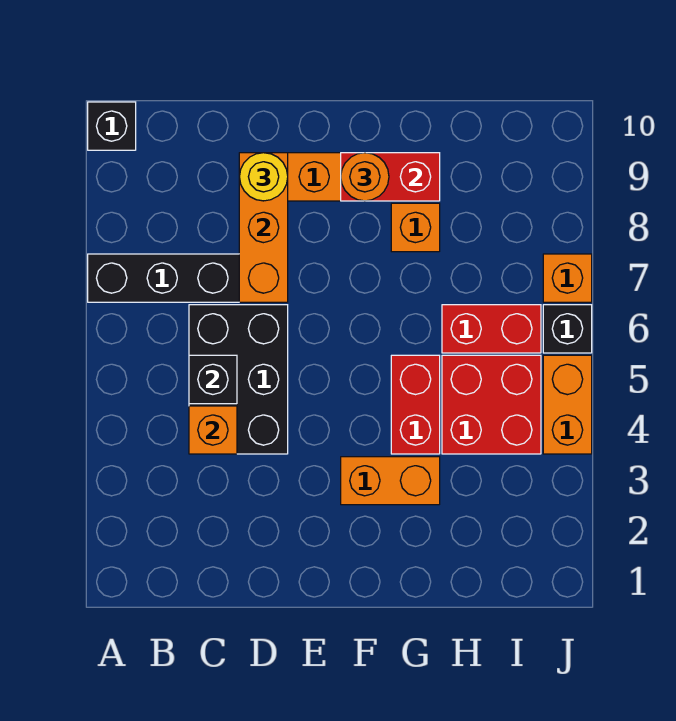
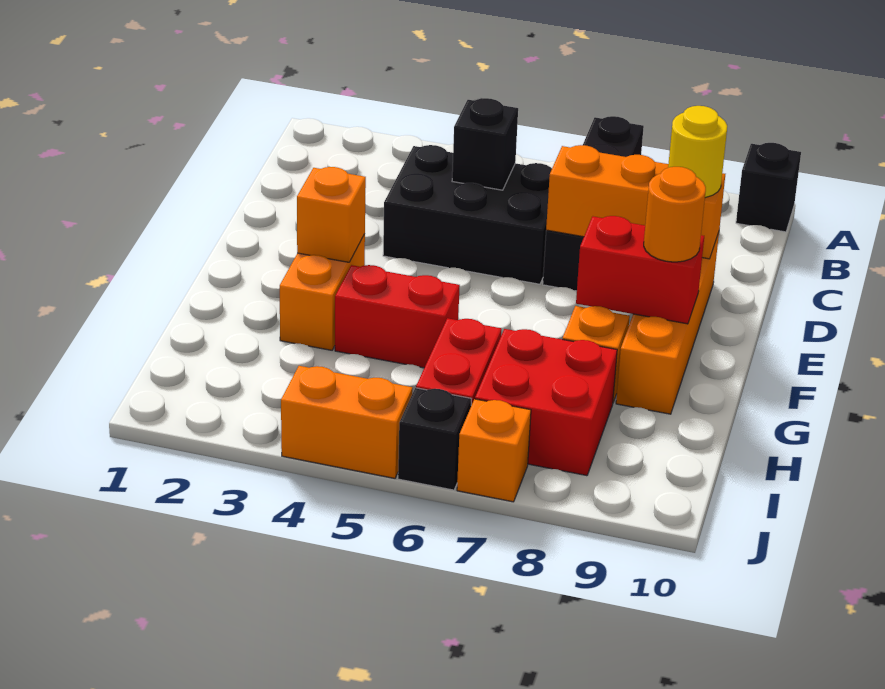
orange brick C4 level 2 -> orange brick F3 level 2
red brick F9:G9 level 2 -> red brick F8:F9 level 2
red brick H4:I5 level 1 -> red brick H7:I8 level 1

